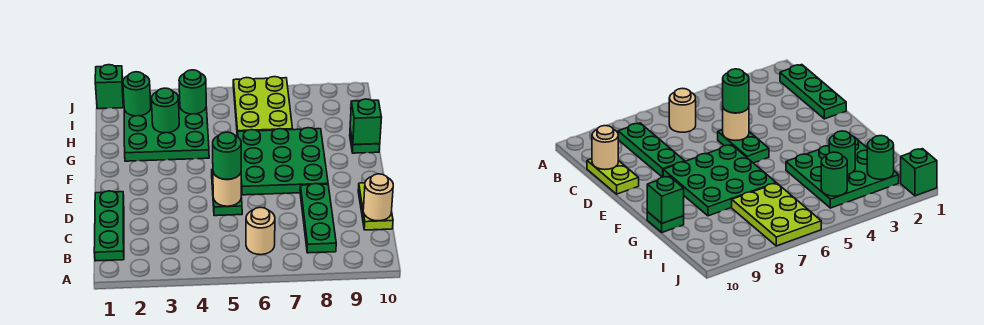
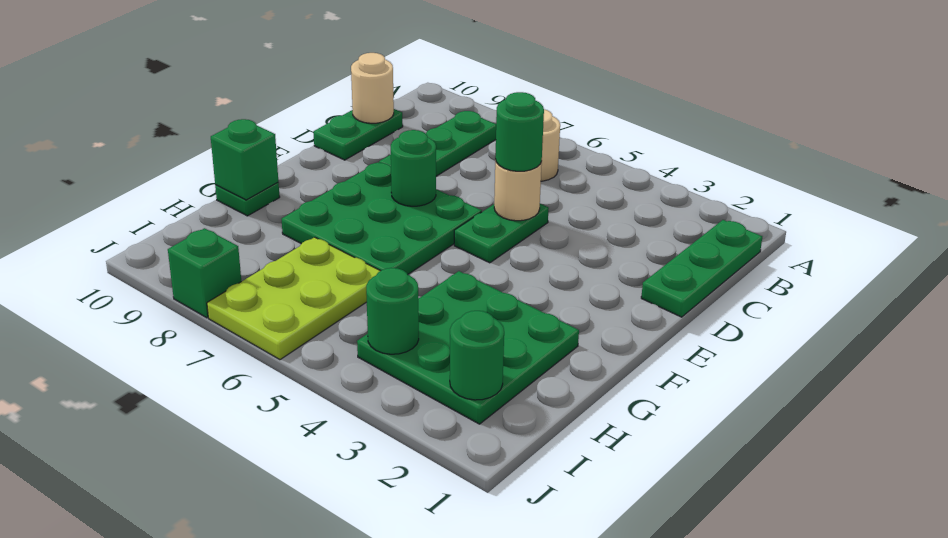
lime plate C10:D10 level 1 -> green plate C10:D10 level 1
green round brick H3 level 2 -> green round brick E7 level 2
green brick J1 level 1 -> green brick J8 level 1

